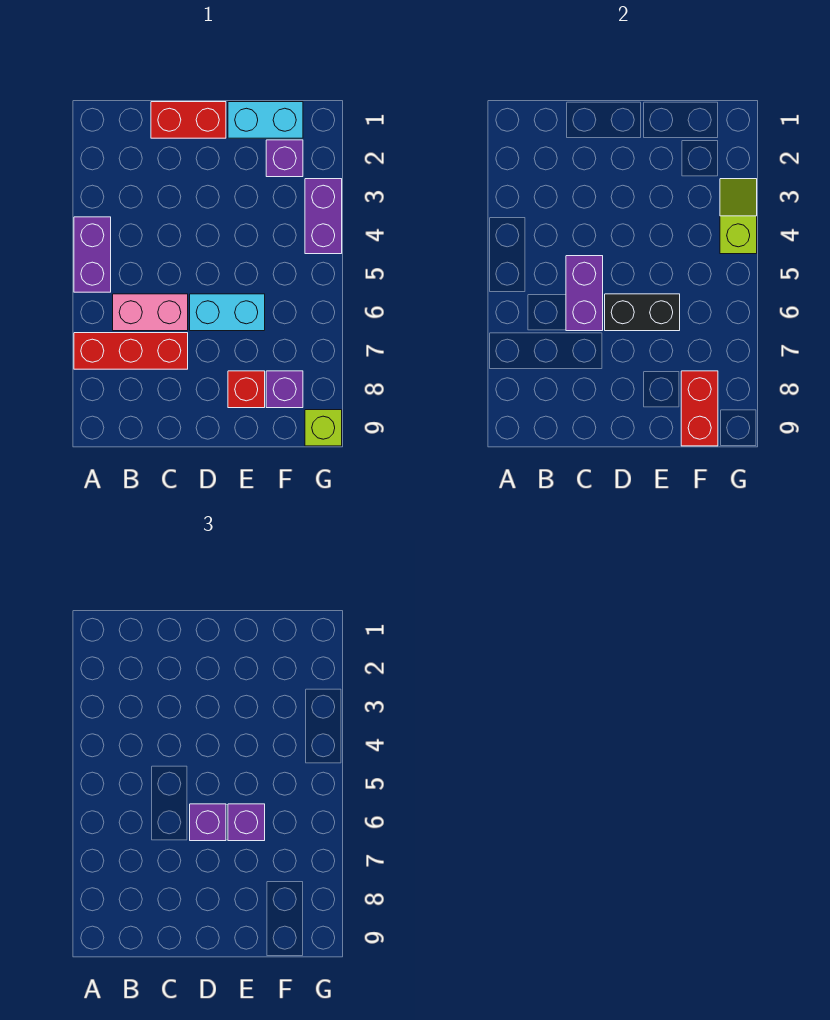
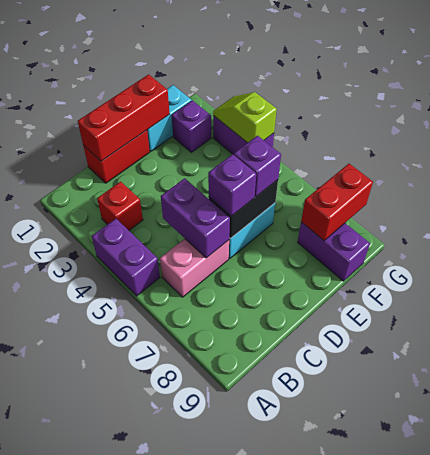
red brick A7:C7 level 1 -> red brick C1:E1 level 2
red brick E8 level 1 -> red brick B3 level 1
purple brick F8 level 1 -> purple brick F8:F9 level 1
red brick F8:F9 level 2 -> red brick F8:G8 level 2
lime brick G9 level 1 -> none

